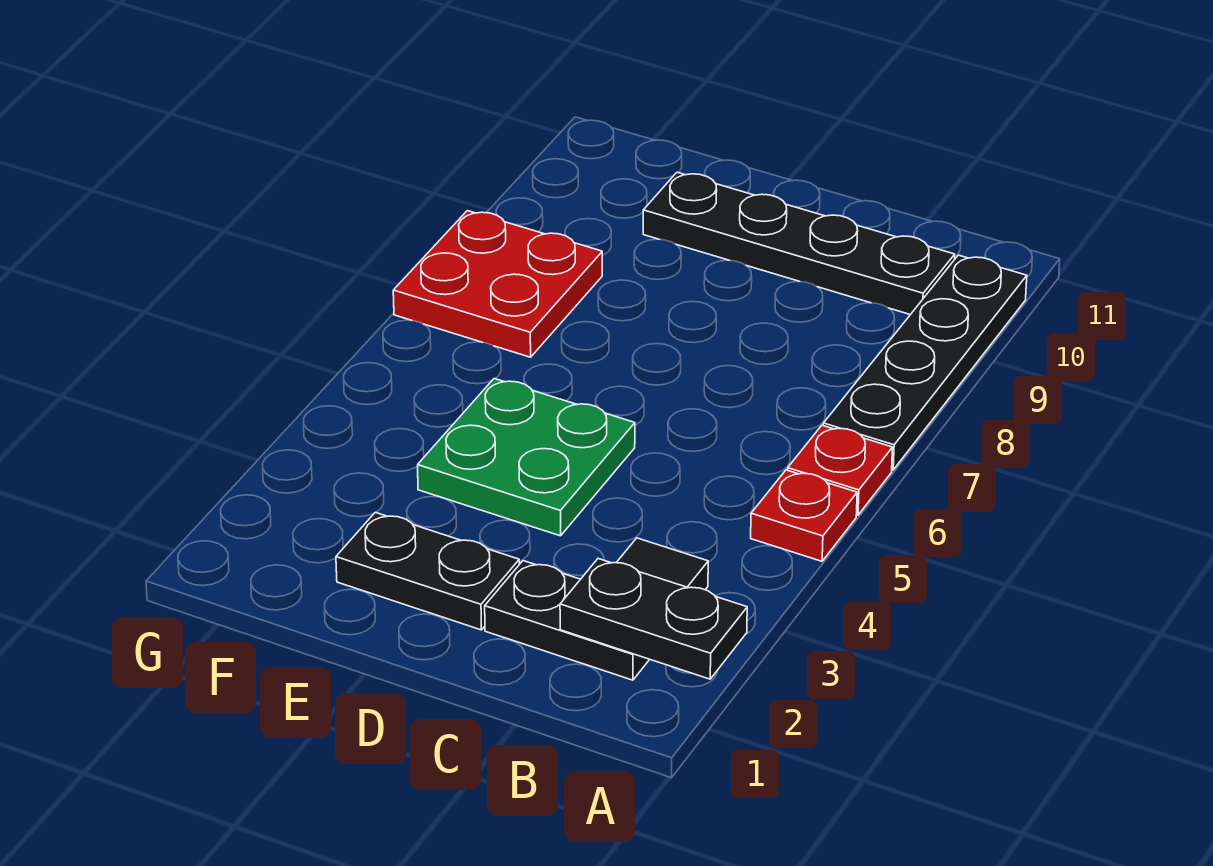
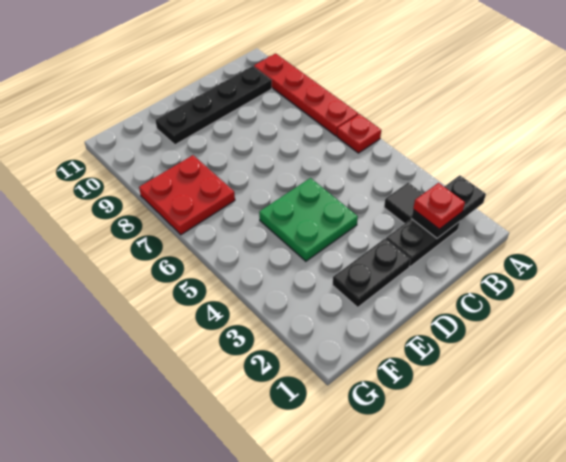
red plate A5 level 1 -> red plate B2 level 3
black plate A7:A10 level 1 -> red plate A7:A10 level 1

